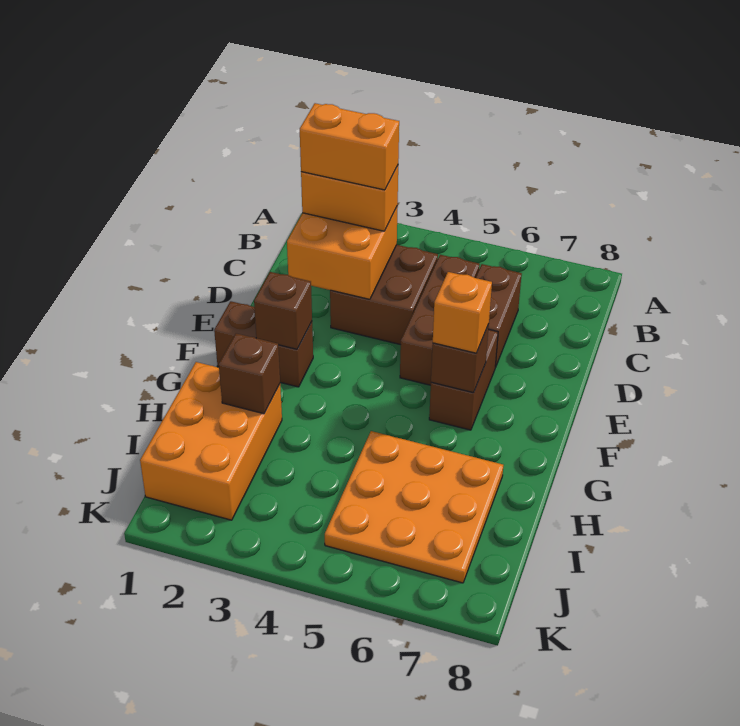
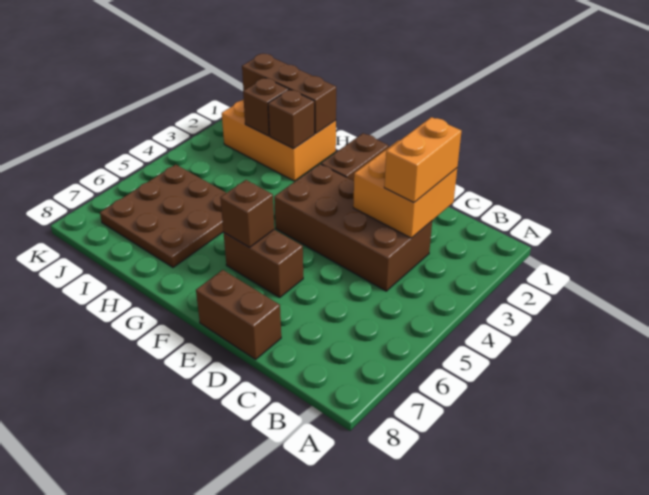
orange brick C2:C3 level 4 -> none
brown brick C3:D4 level 1 -> brown brick C3:F4 level 1
brown brick C5:E5 level 1 -> brown brick H1:J1 level 2
brown brick C6:D6 level 1 -> brown brick D8:E8 level 1
brown brick F2 level 2 -> brown brick I2 level 2
orange brick F6 level 3 -> none
orange plate H5:J7 level 1 -> brown plate H5:J7 level 1

